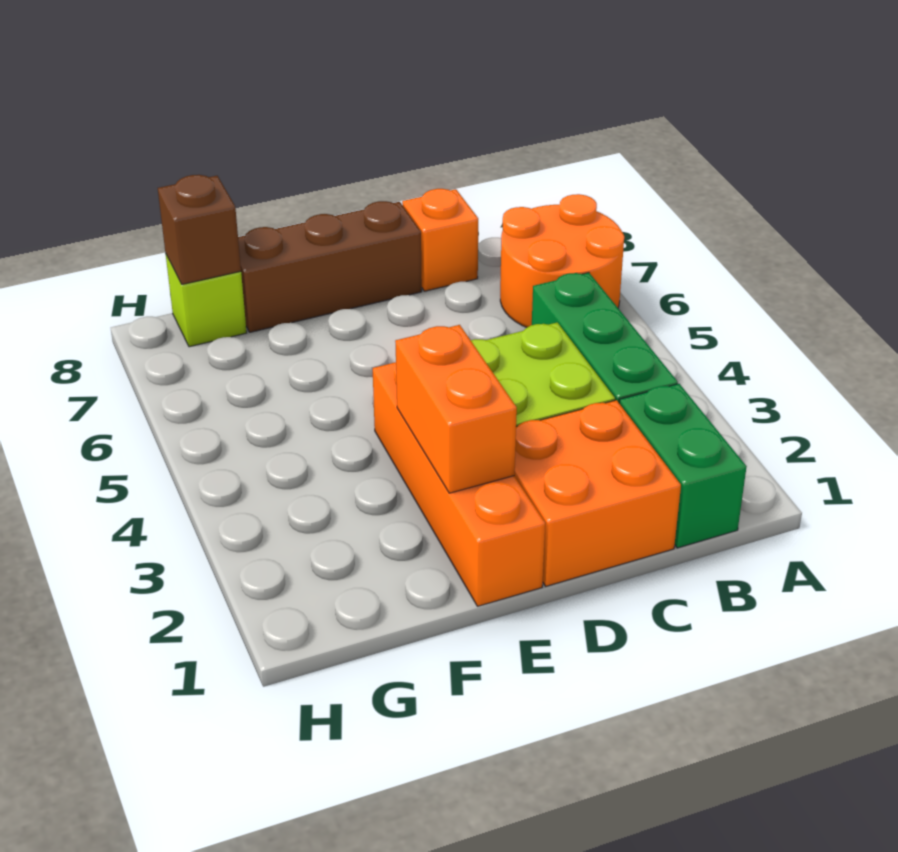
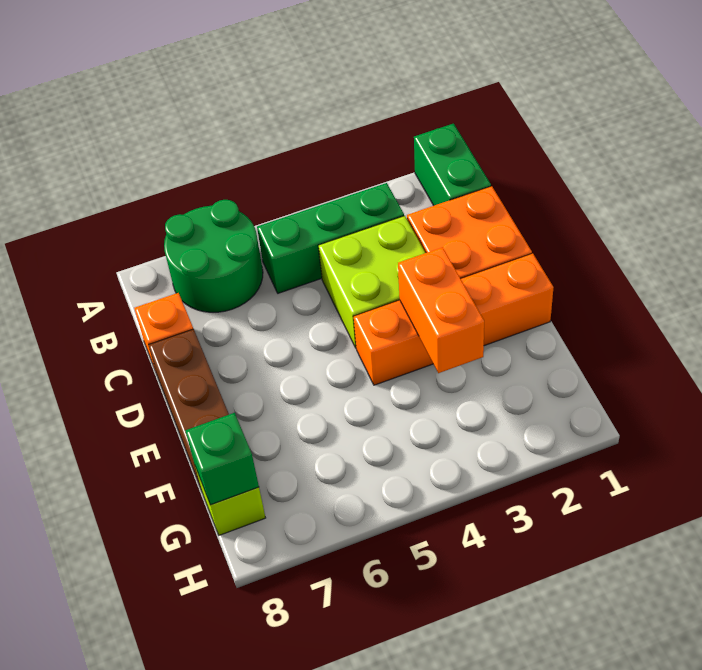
orange round brick A6:B7 level 1 -> green round brick A6:B7 level 1
green brick B1:B2 level 1 -> green brick A1:B1 level 1
orange brick E2:E3 level 2 -> orange brick E3:F3 level 2
brown brick G8 level 2 -> green brick G8 level 2

